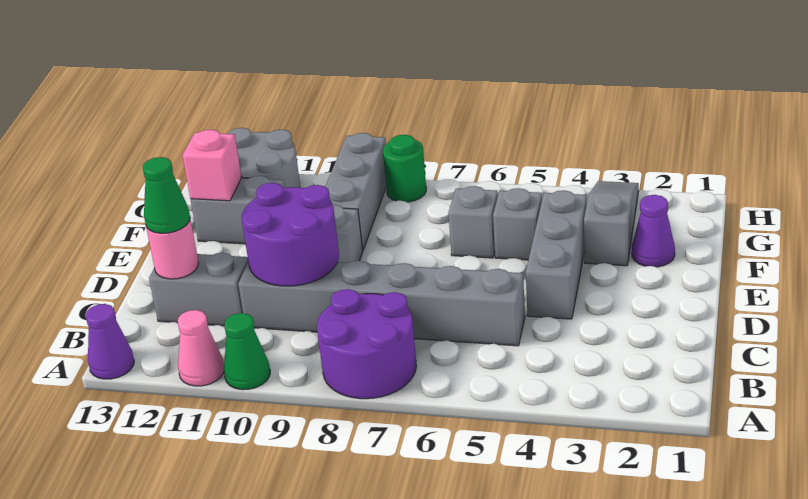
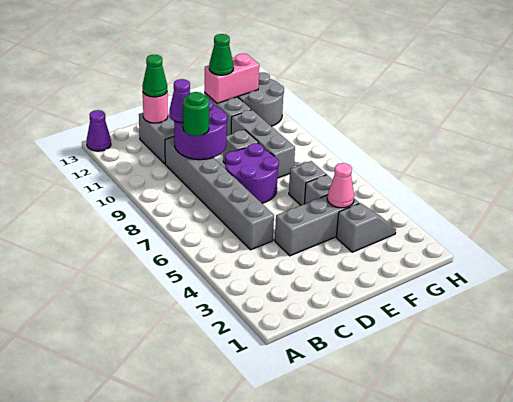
purple round brick A7:B8 level 1 -> purple round brick D7:E8 level 1
green cone A10 level 1 -> green cone F12 level 3
pink cone A11 level 1 -> pink cone F4 level 2
purple cone F2 level 1 -> purple cone C10 level 3
grey slope F3:H3 level 1 top F -> grey slope F3:G3 level 1 top F
grey brick F9:H9 level 1 -> grey brick F8:F10 level 1
pink brick F12 level 2 -> pink brick F12:G12 level 2
green round brick H8 level 1 -> green round brick C9 level 3

